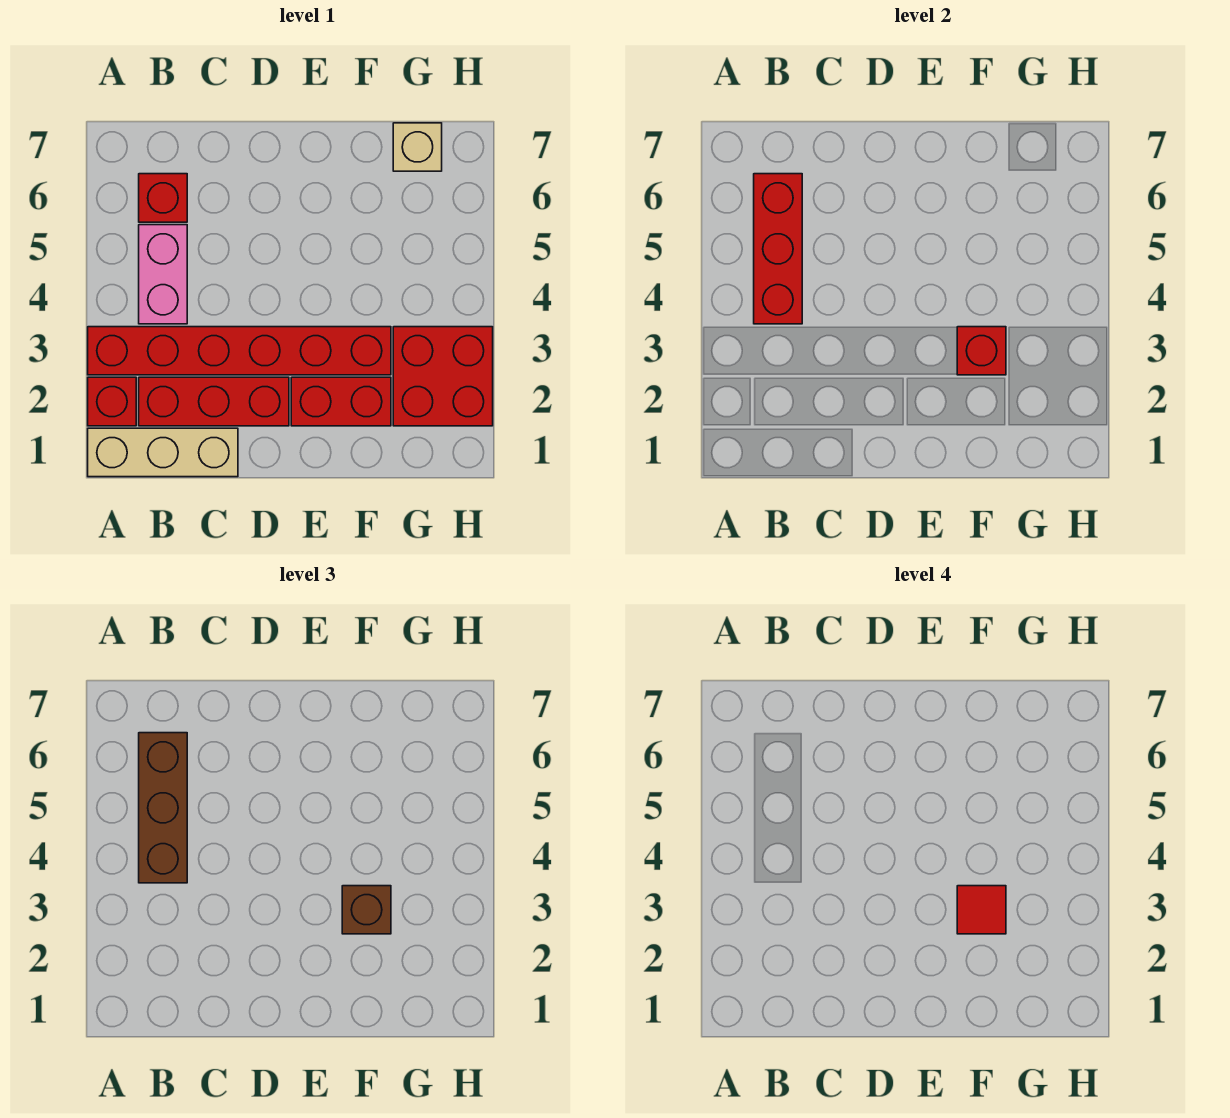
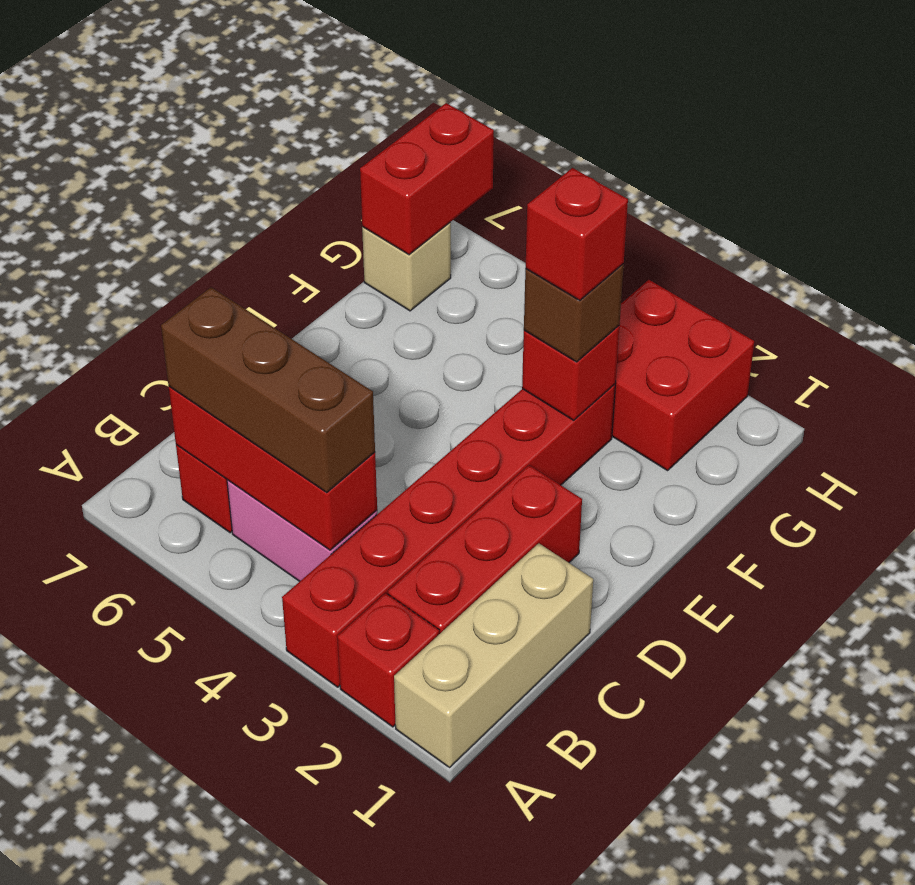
red brick E2:F2 level 1 -> red brick G7:H7 level 2
red tile F3 level 4 -> red brick F3 level 4

